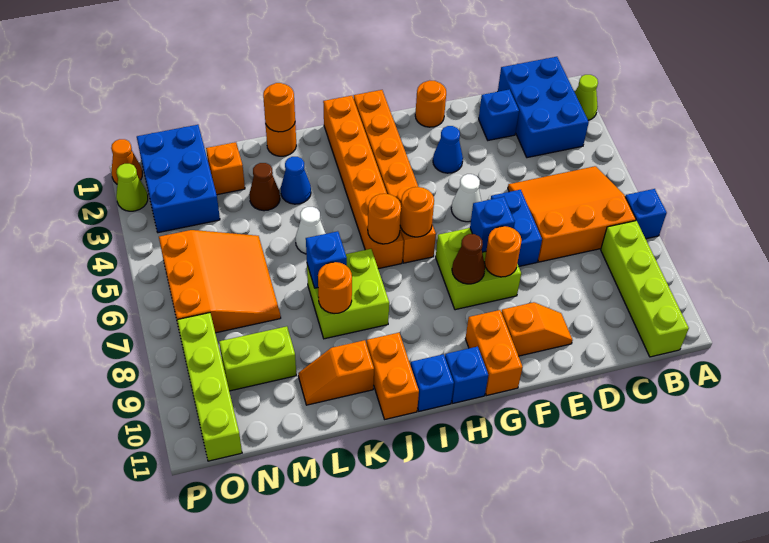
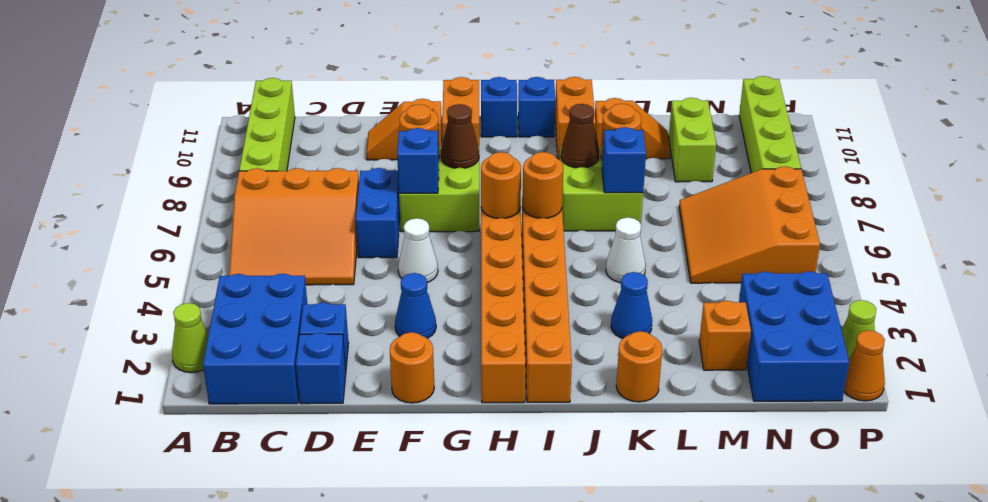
blue brick A7 level 1 -> blue brick D1 level 1
orange round brick K1 level 2 -> none
brown cone L3 level 1 -> brown cone J8 level 2
lime brick M9:N9 level 1 -> lime brick M9:M10 level 1

